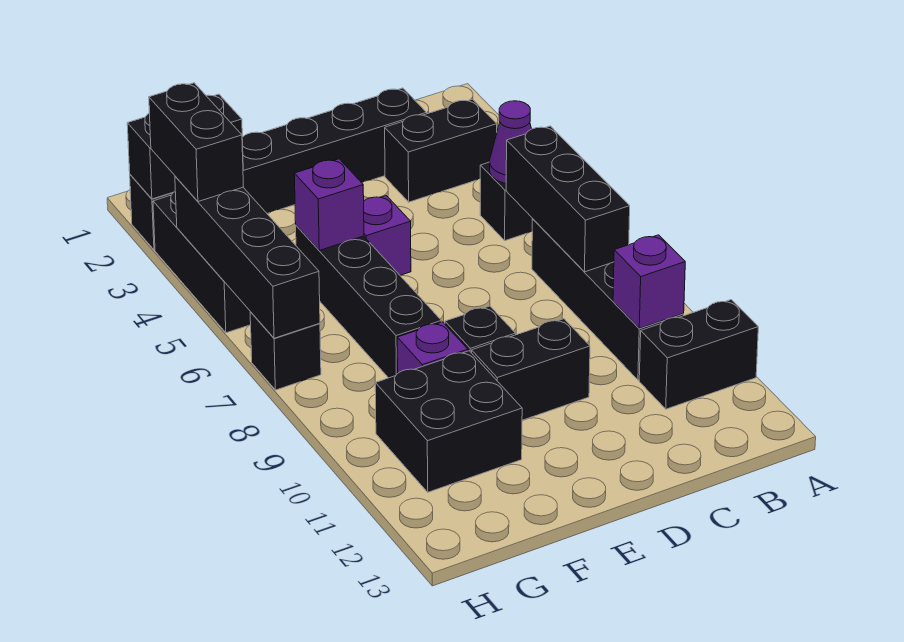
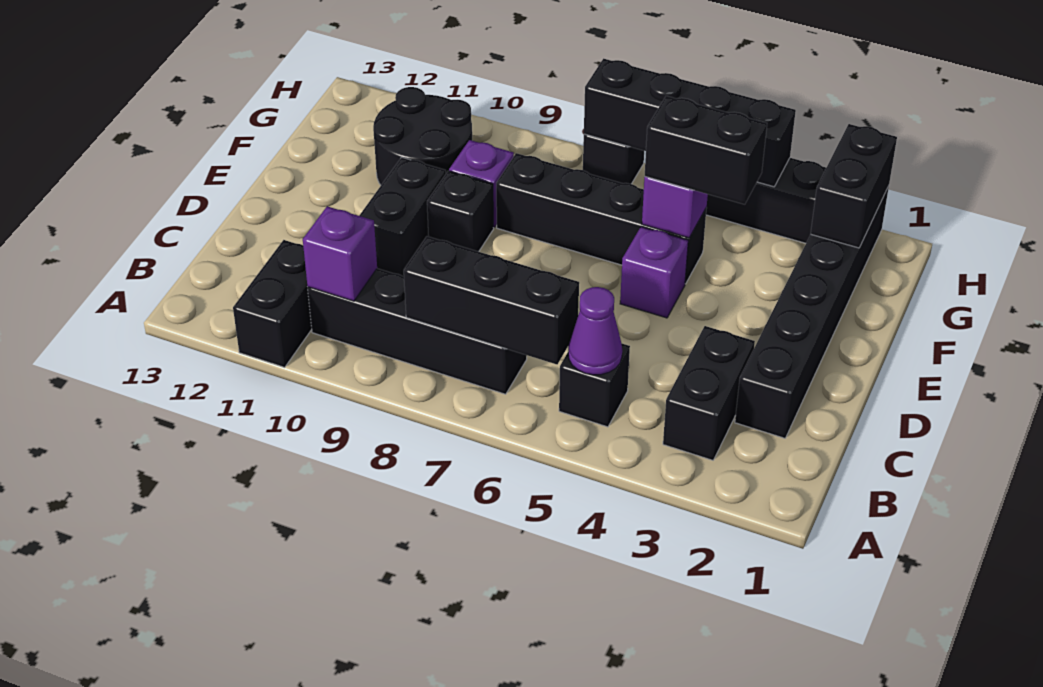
black brick F10:G11 level 1 -> black round brick F10:G11 level 1
black brick H3:H4 level 3 -> black brick F4:F5 level 3

